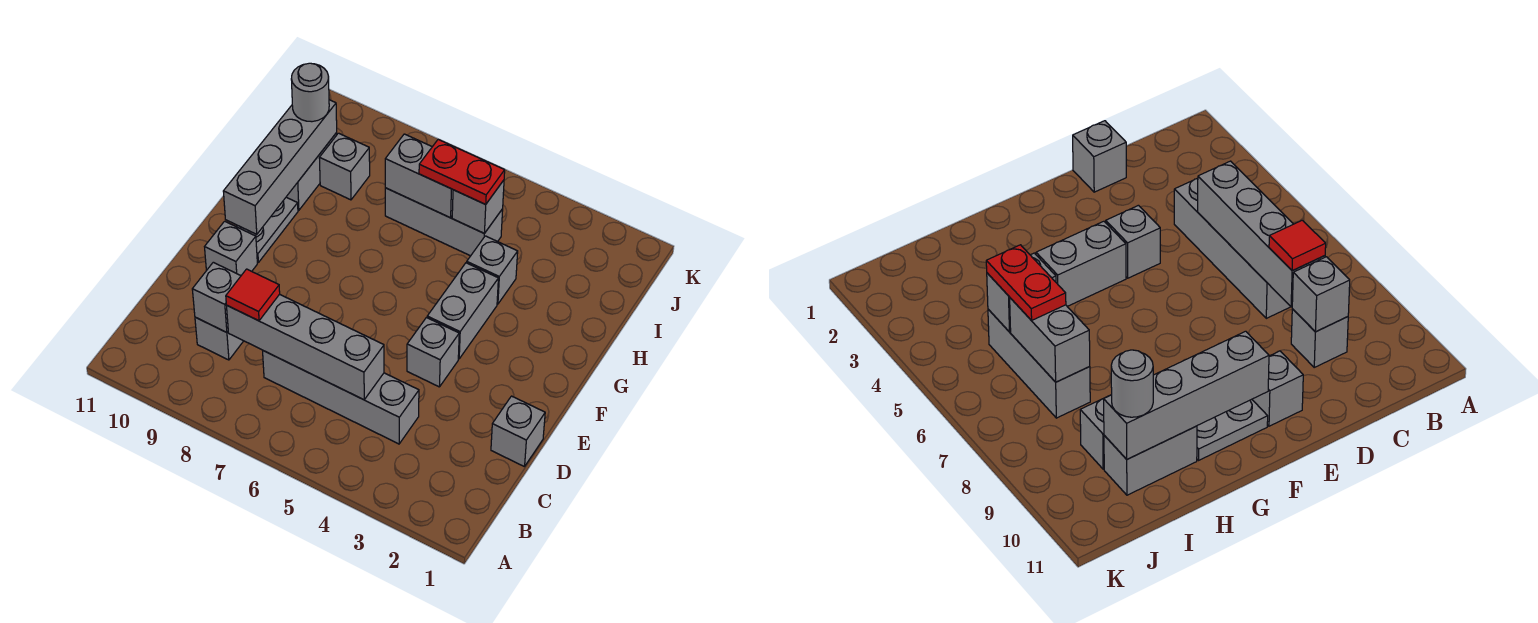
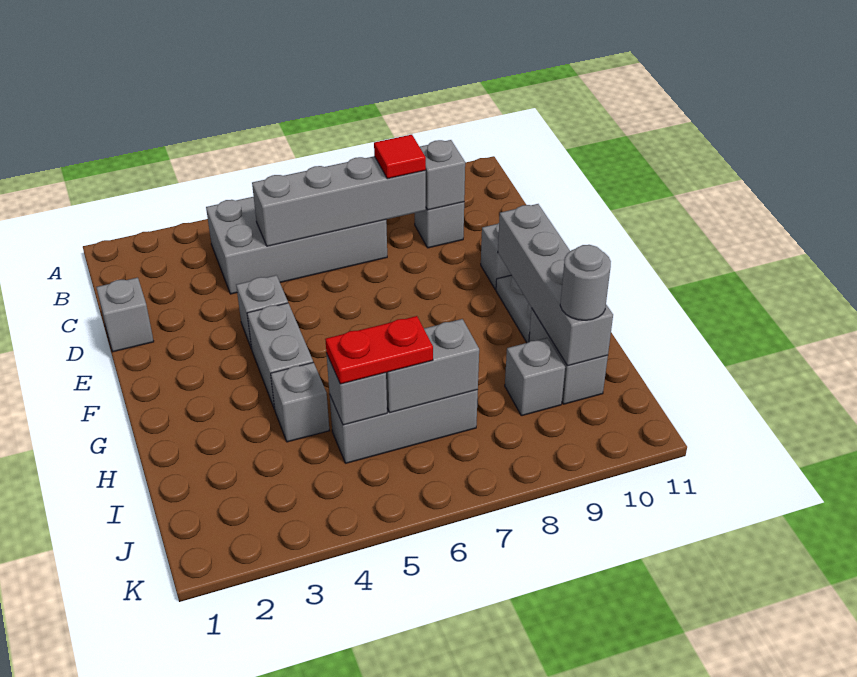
grey brick C4:C7 level 1 -> grey brick B4:C7 level 1

